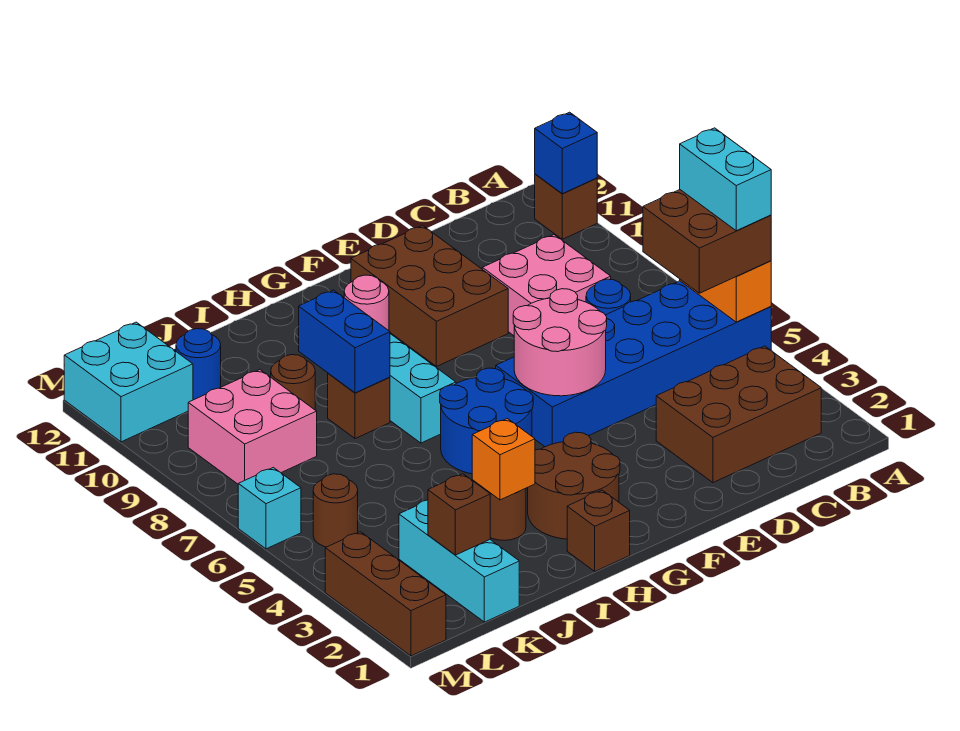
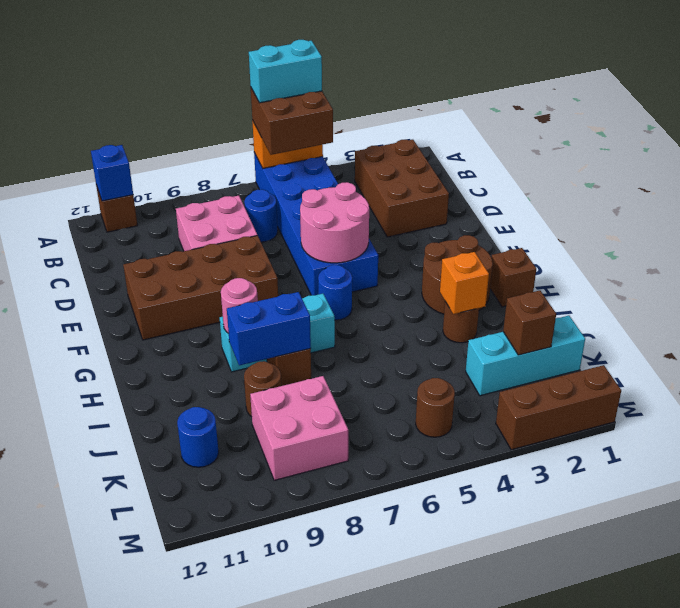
brown brick E9:F11 level 1 -> brown brick E8:F11 level 1
blue round brick G5:H6 level 1 -> blue round brick G6 level 1
cyan brick L11:M12 level 1 -> none
cyan brick M6 level 1 -> none

